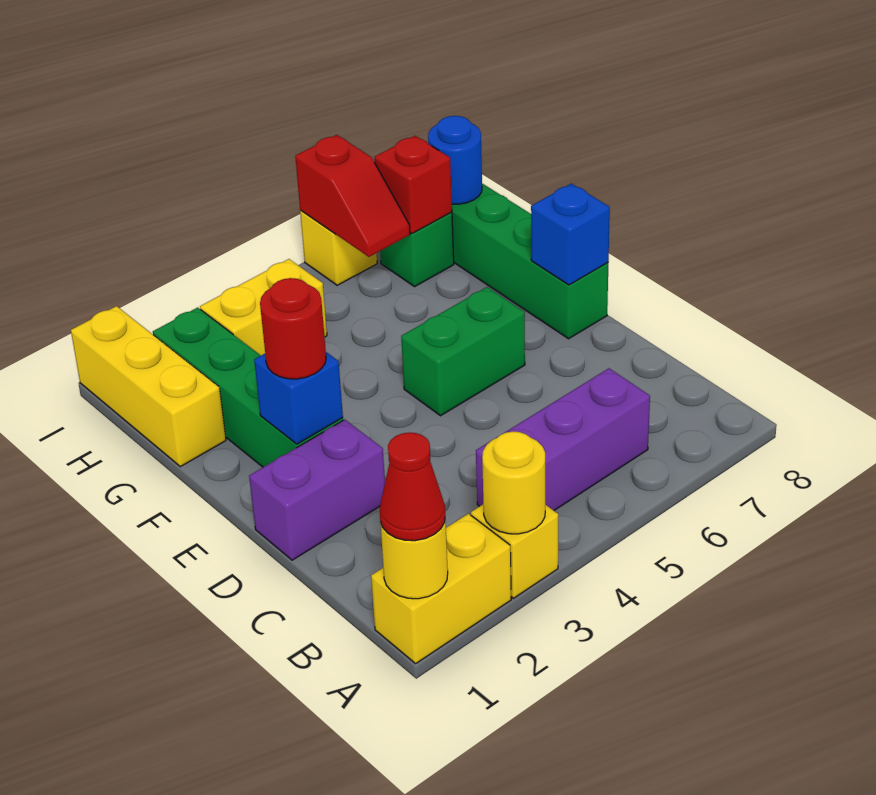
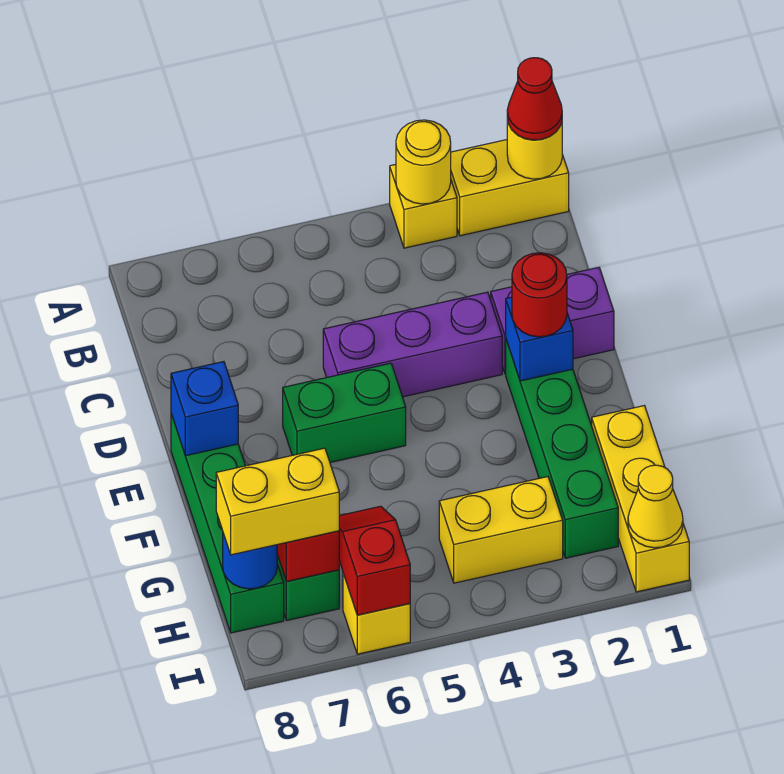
purple brick B4:B6 level 1 -> purple brick D3:D5 level 1
none -> yellow brick H7:H8 level 3
none -> yellow cone I1 level 2

